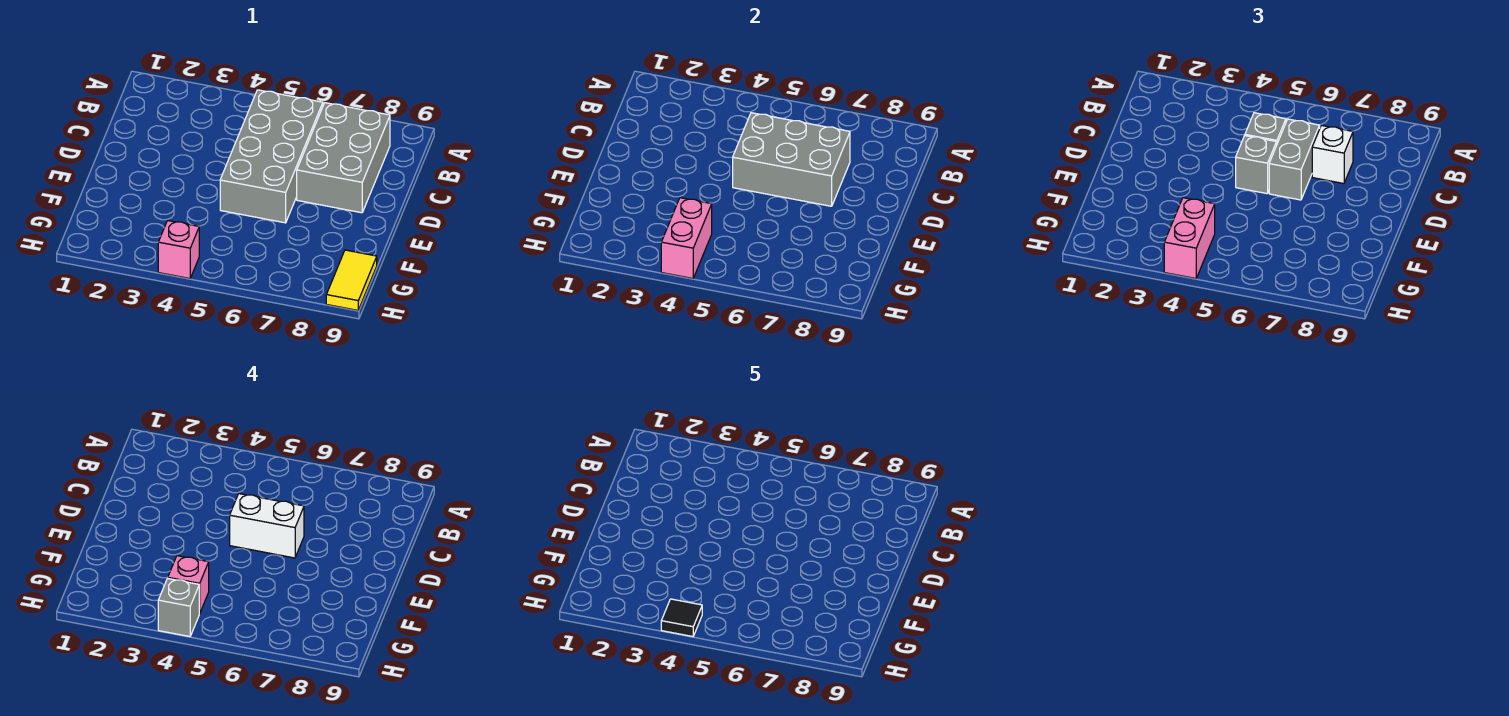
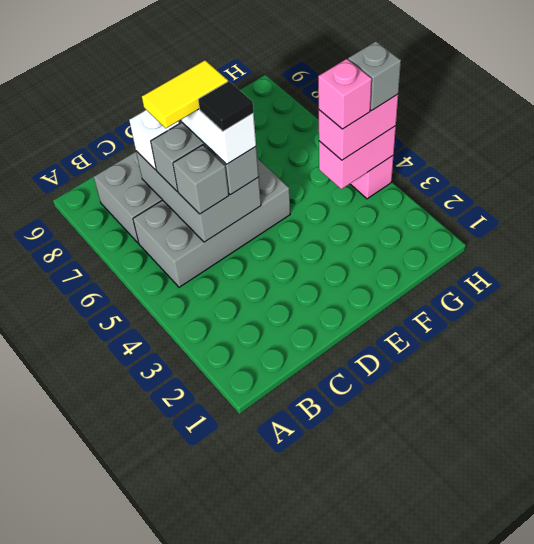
yellow tile G9:H9 level 1 -> yellow tile C6:D6 level 5
black tile H4 level 5 -> black tile D5 level 5

